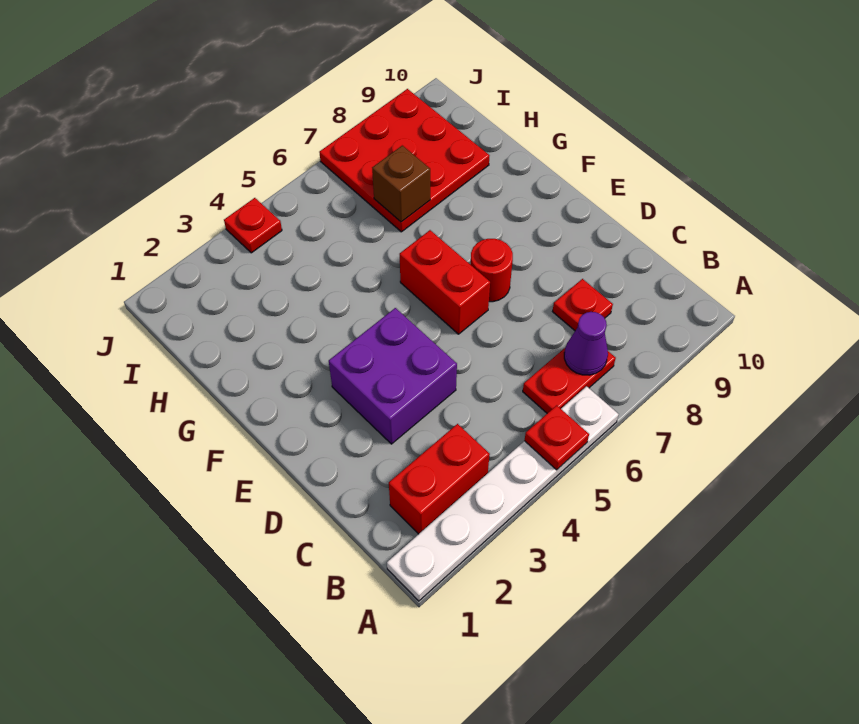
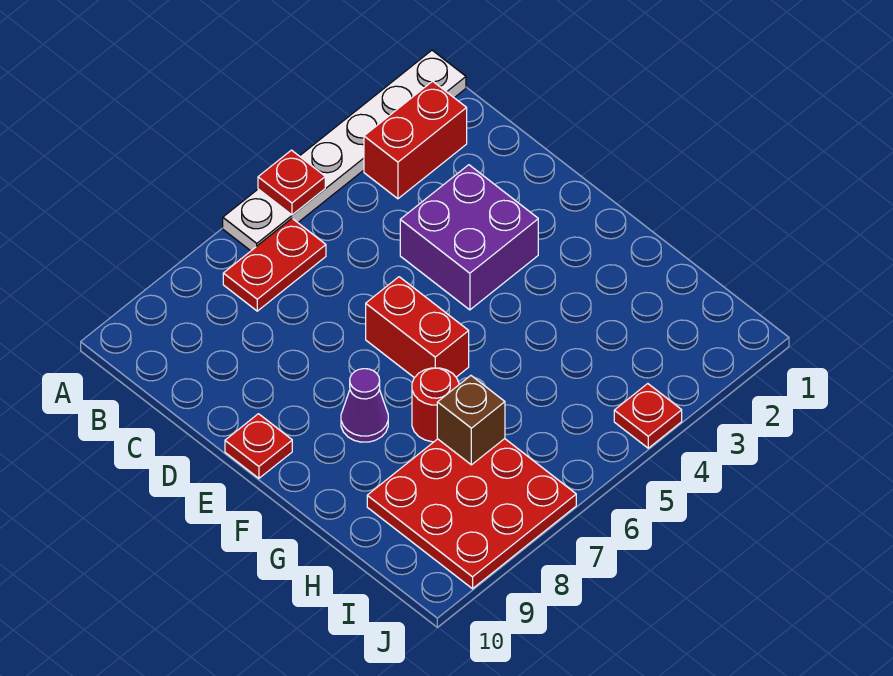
purple cone B7 level 2 -> purple cone F8 level 1
red plate C8 level 1 -> red plate E10 level 1
red round brick E7 level 1 -> red round brick G7 level 1

